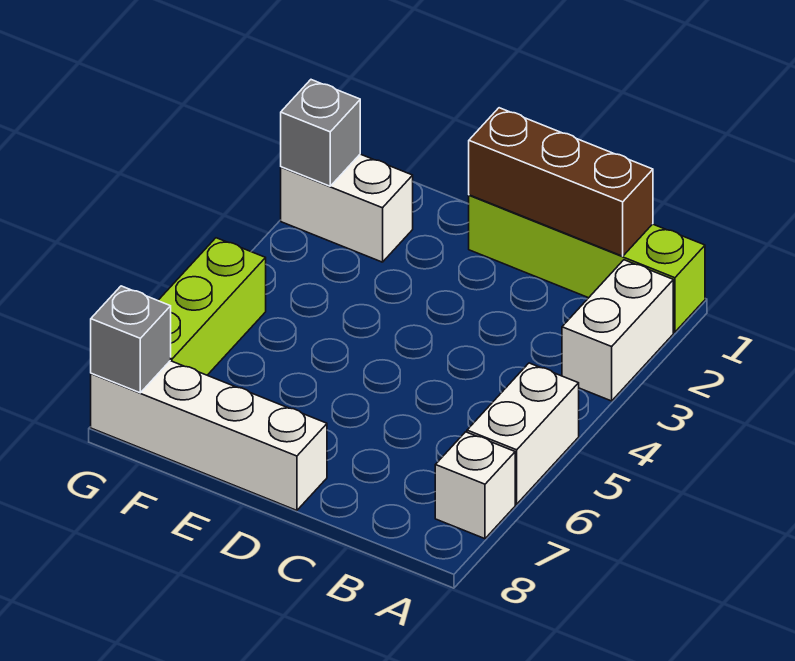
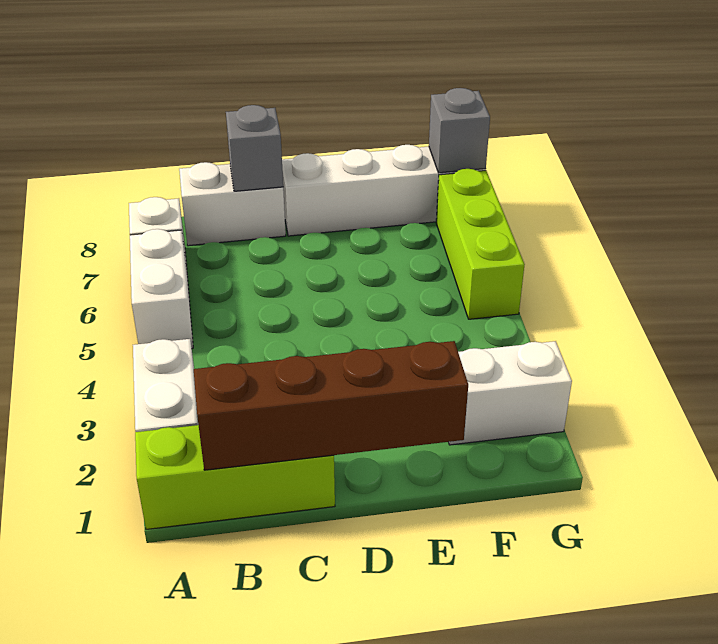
lime brick A1:D1 level 1 -> lime brick A1:C1 level 1
brown brick B1:D1 level 2 -> brown brick B1:E1 level 2
none -> white brick B8:C8 level 1
grey brick G2 level 2 -> grey brick C8 level 2

